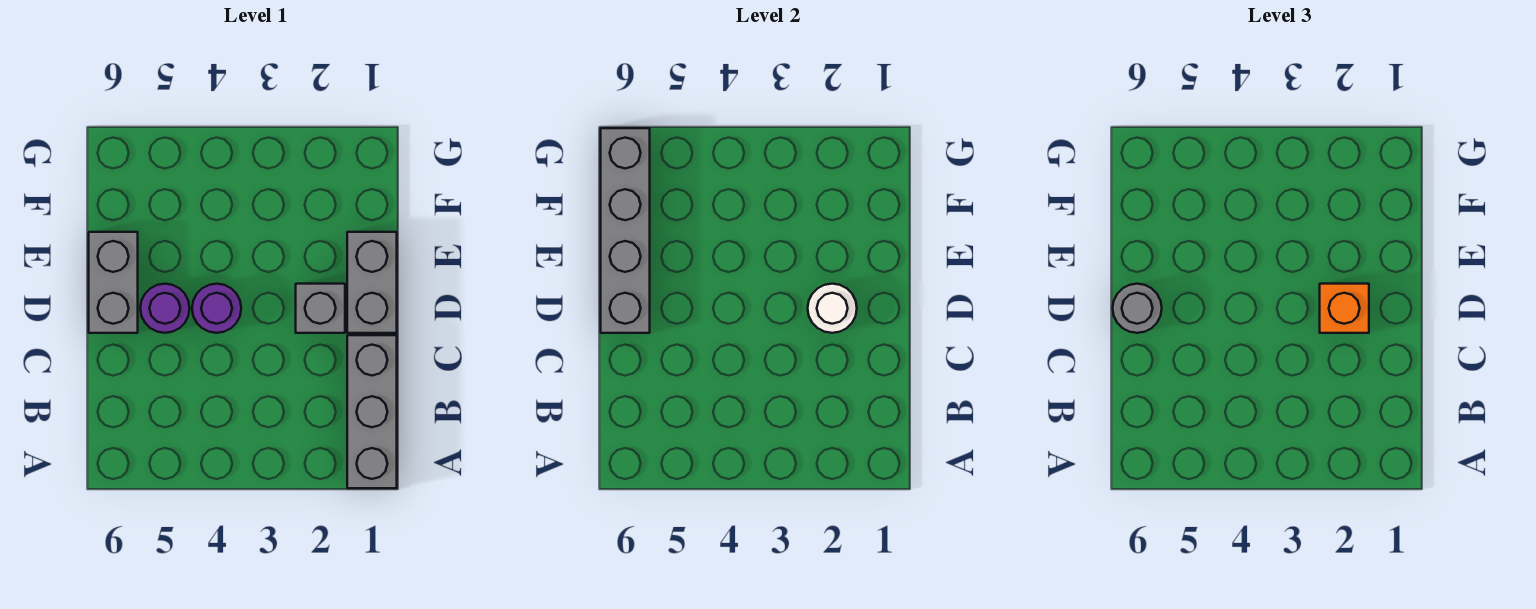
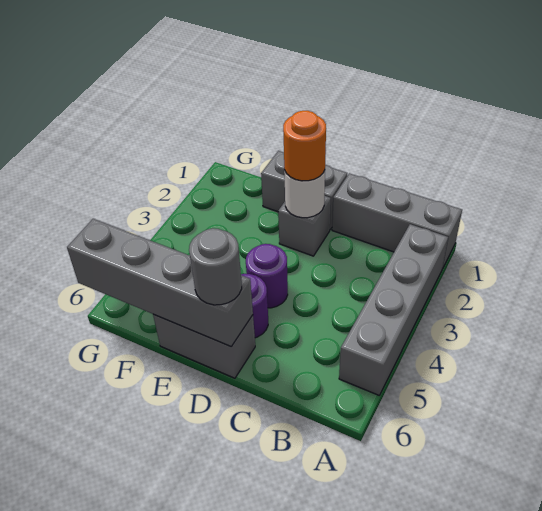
none -> grey brick A2:A5 level 1
orange brick D2 level 3 -> orange round brick D2 level 3

